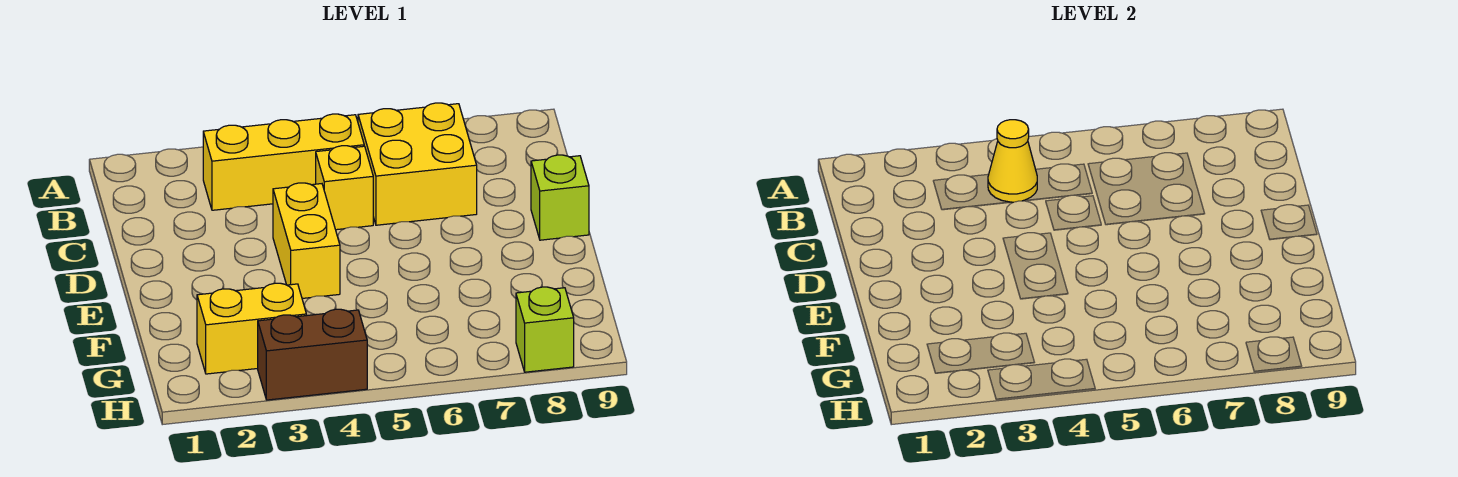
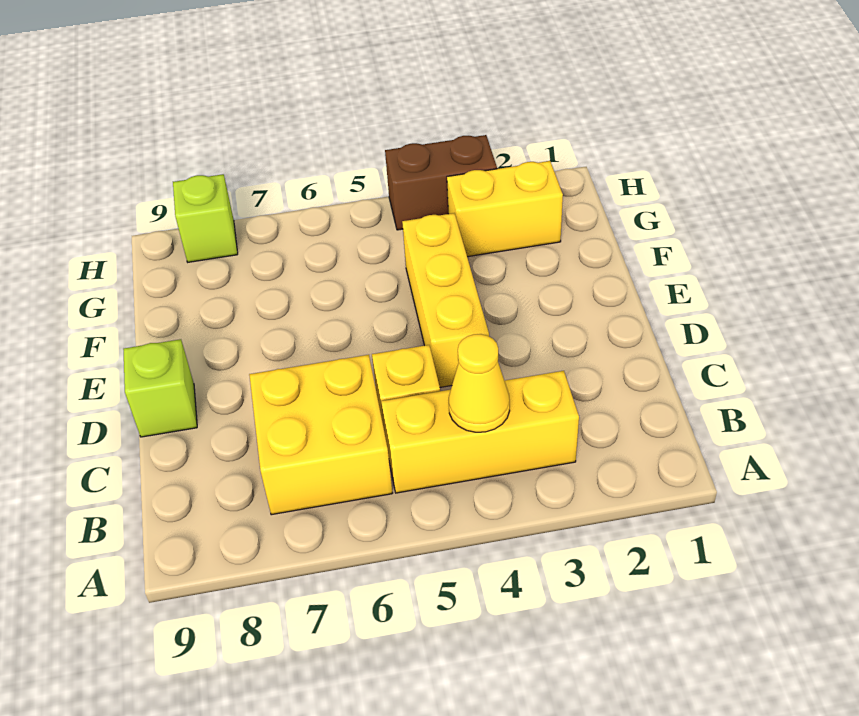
yellow brick D4:E4 level 1 -> yellow brick D4:F4 level 1

